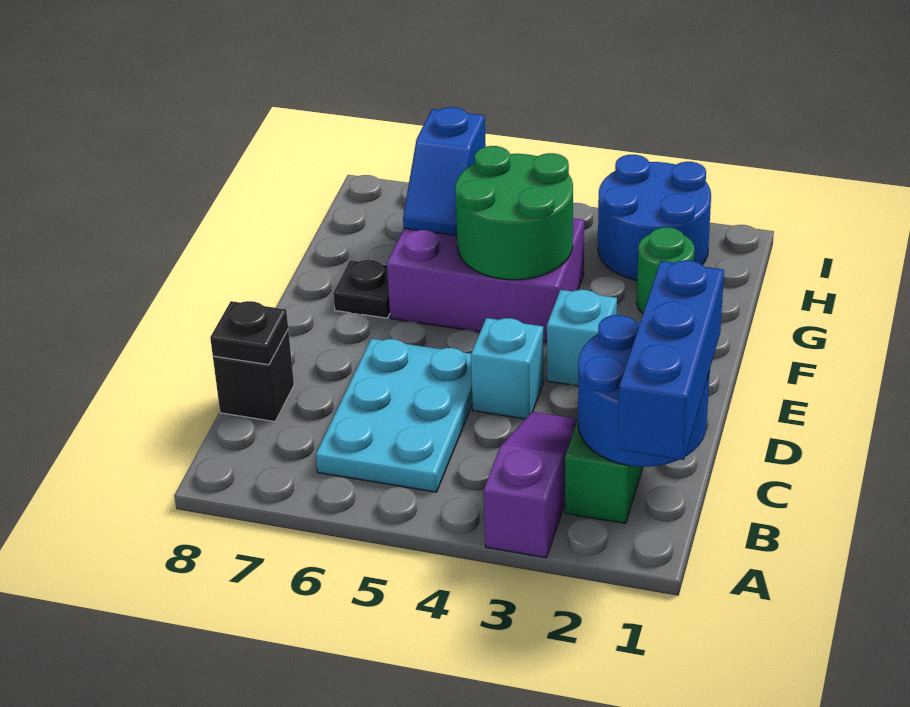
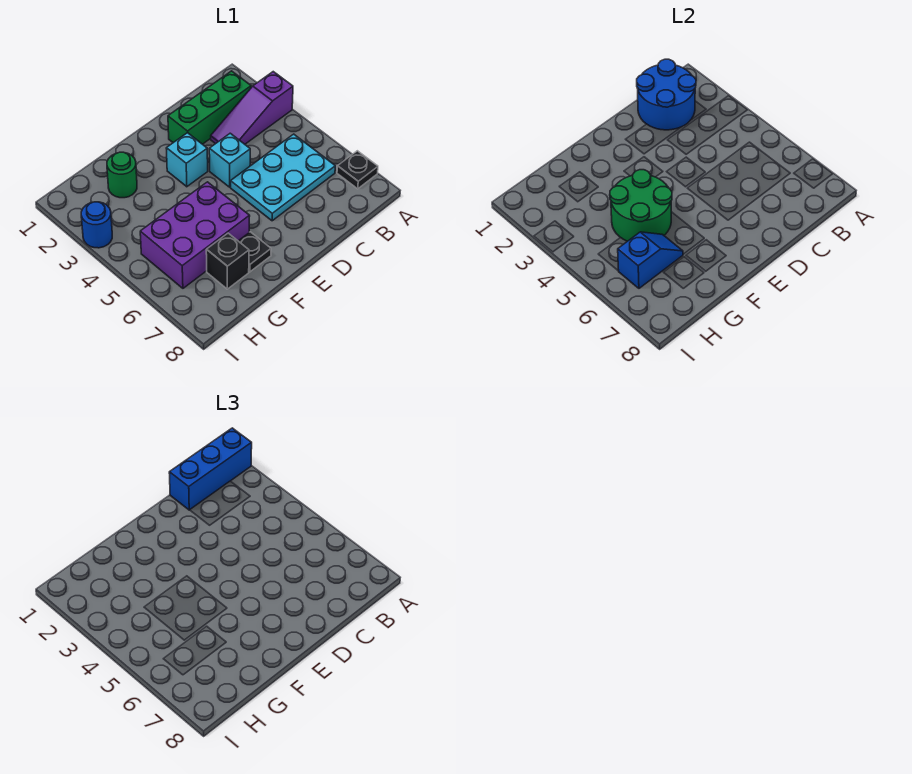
black brick C8 level 1 -> black brick G7 level 1
black plate C8 level 2 -> black plate A7 level 1
purple brick F4:G6 level 1 -> purple brick F5:H6 level 1
blue round brick H2:I3 level 1 -> blue round brick I3 level 1

